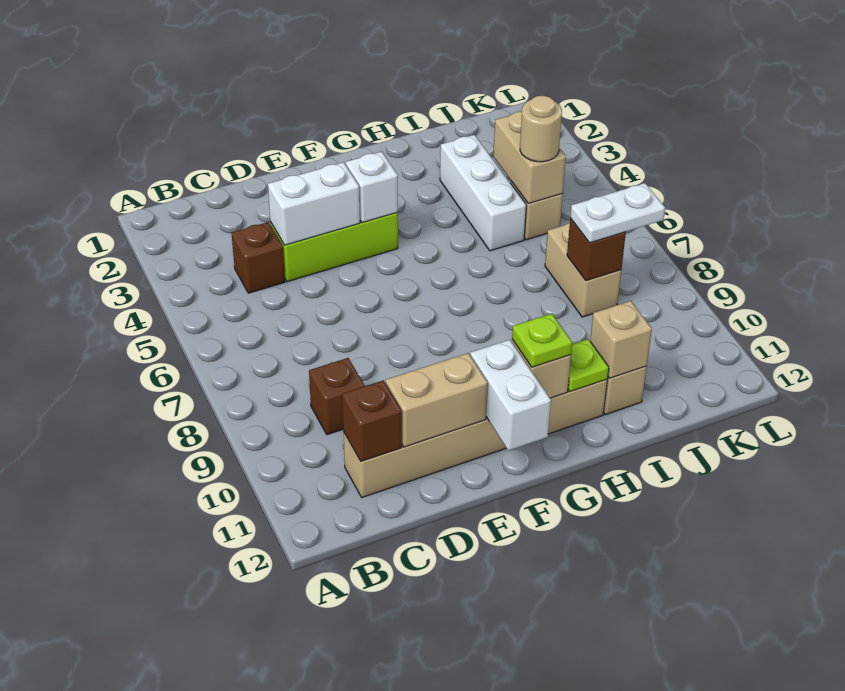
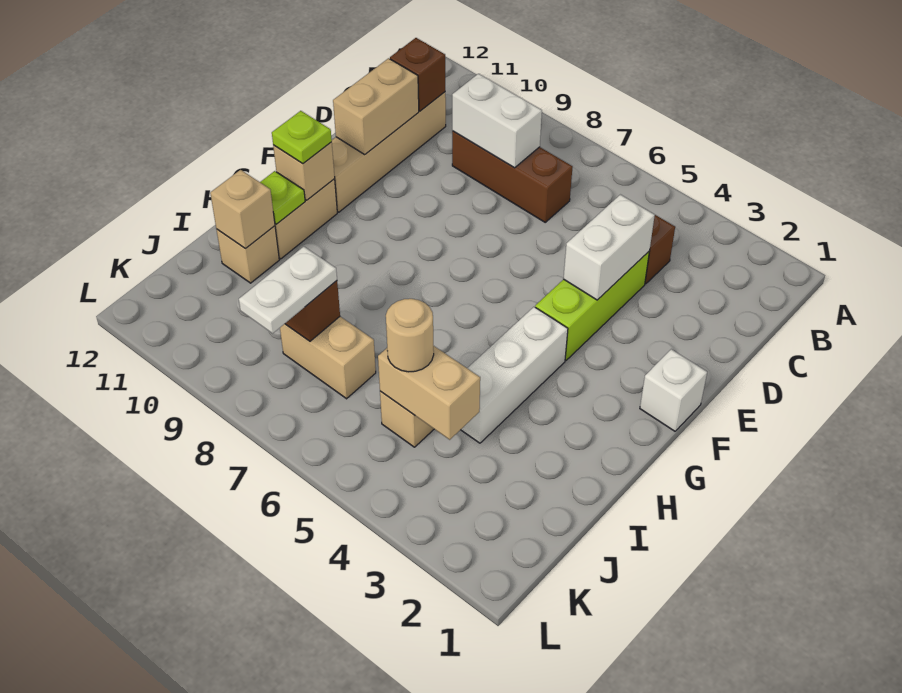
brown brick C9 level 1 -> brown brick C7:C9 level 1
white brick F4 level 2 -> white brick F1 level 1
white brick F11:F12 level 2 -> white brick C8:C9 level 2
white brick I3:I5 level 1 -> white brick G4:I4 level 1

